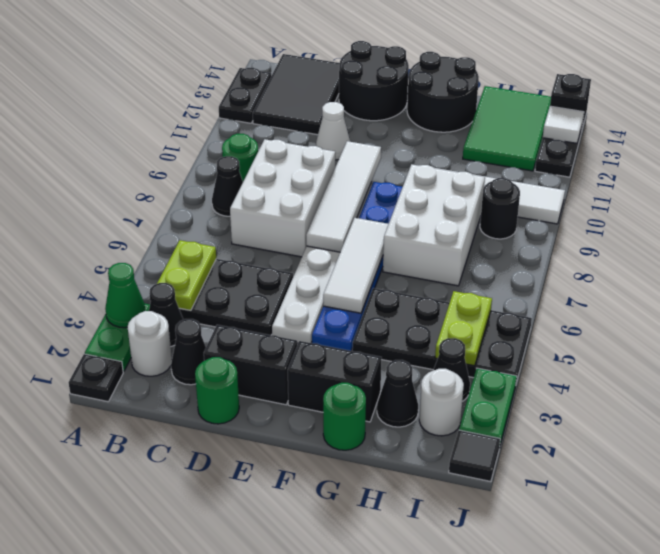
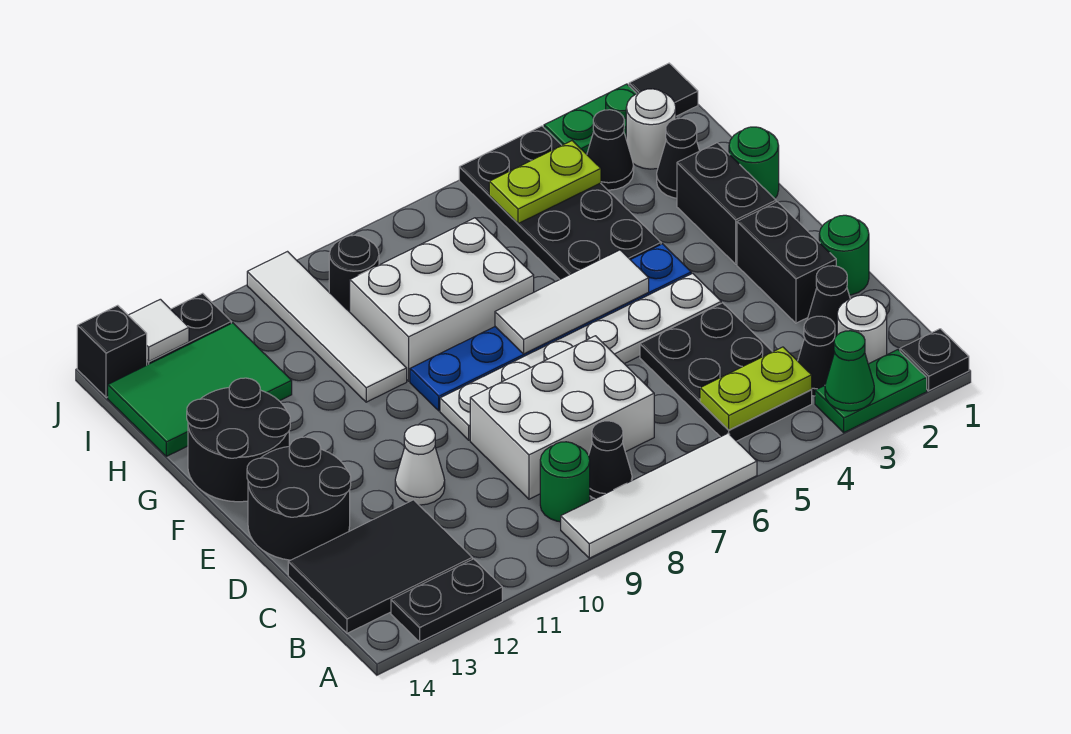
white tile E7:E10 level 2 -> white tile A6:A9 level 1

